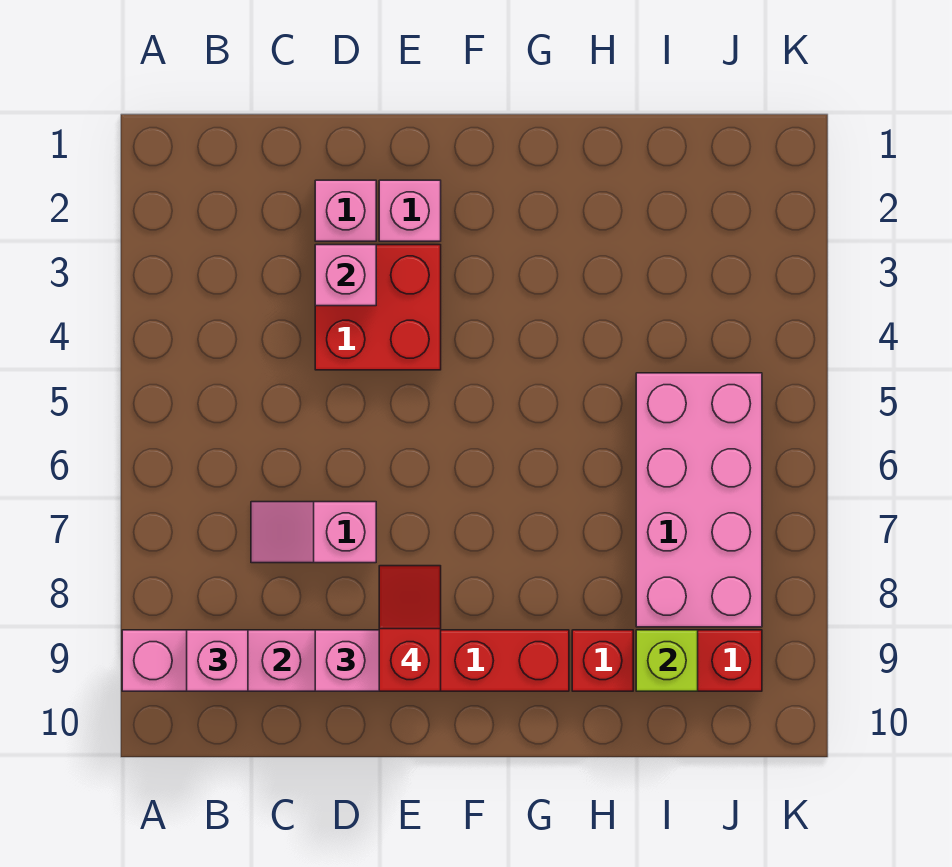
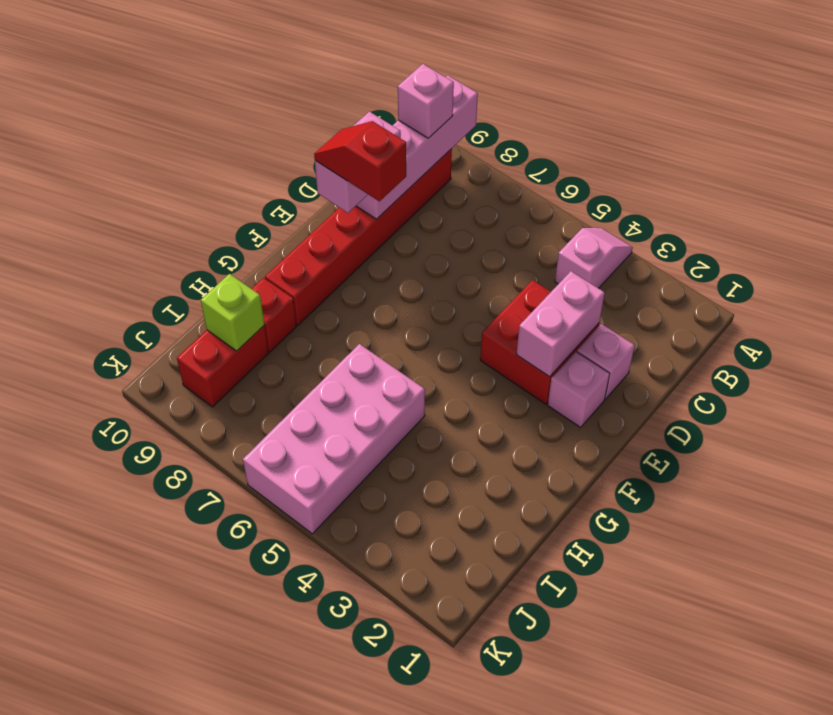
pink slope C7:D7 level 1 top D -> pink slope A4:B4 level 1 top B
pink brick D3 level 2 -> pink brick D3:E3 level 2
red slope E8:E9 level 4 top 9 -> red slope E8:E9 level 4 top 8
pink brick I5:J8 level 1 -> pink brick H5:K6 level 1

